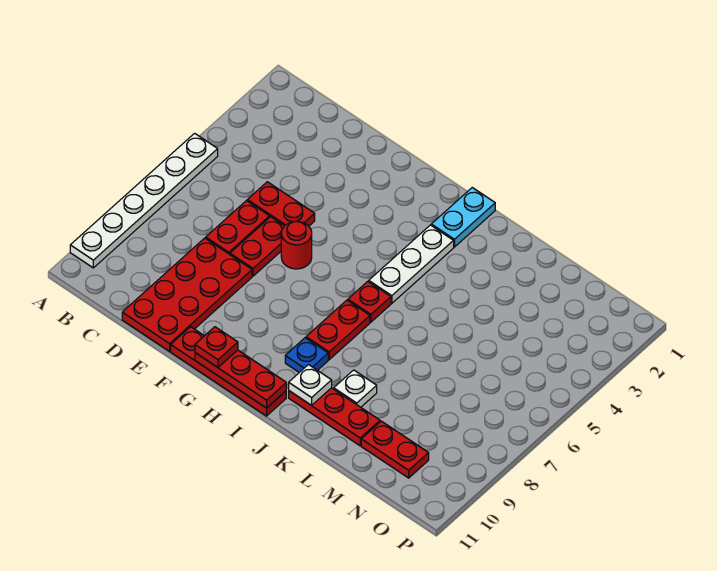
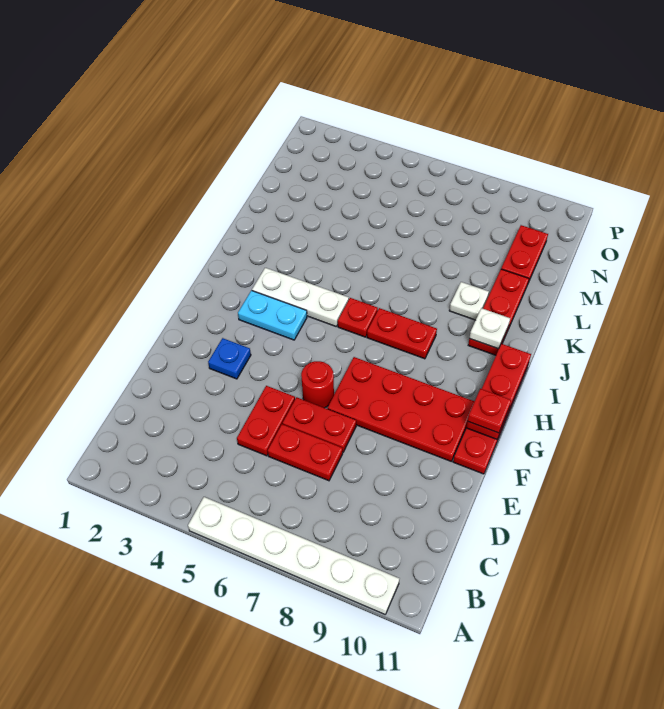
red plate D8:E11 level 1 -> red plate F7:G10 level 1
cyan plate I1:I2 level 1 -> cyan plate H3:H4 level 1
blue plate I9 level 1 -> blue plate F3 level 1

